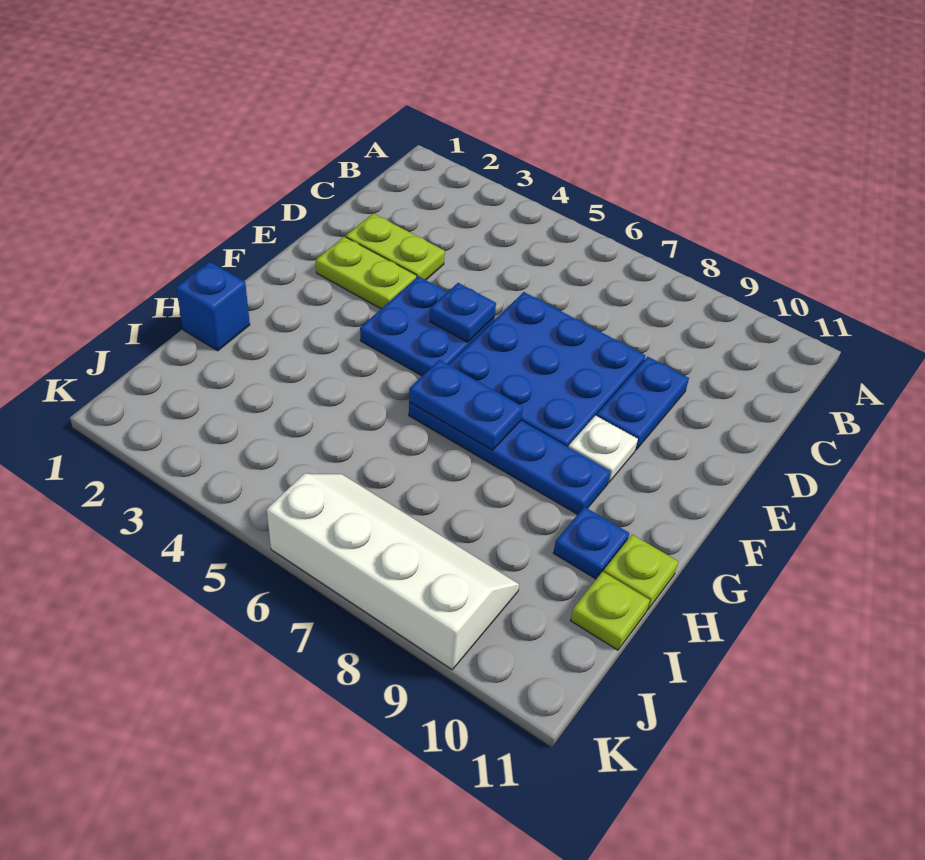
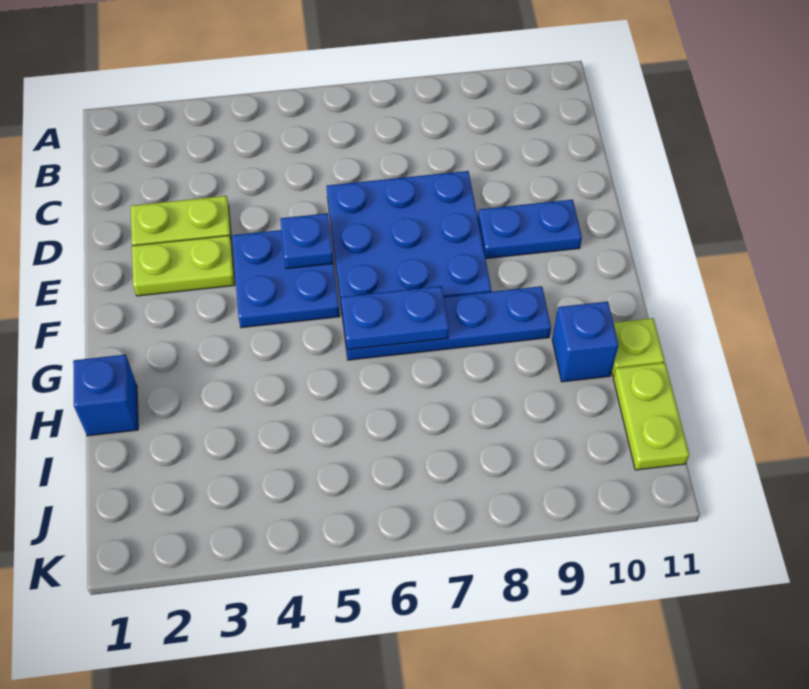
blue plate D9:E9 level 1 -> blue plate E9:E10 level 1
white plate F9 level 1 -> none
blue plate H10 level 1 -> blue brick H10 level 1
lime plate I11 level 1 -> lime plate I11:J11 level 1
white slope J6:K9 level 1 top K -> none

